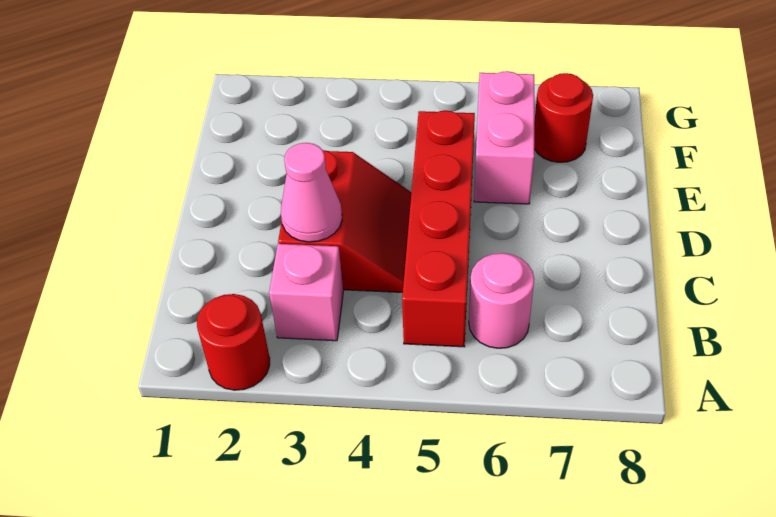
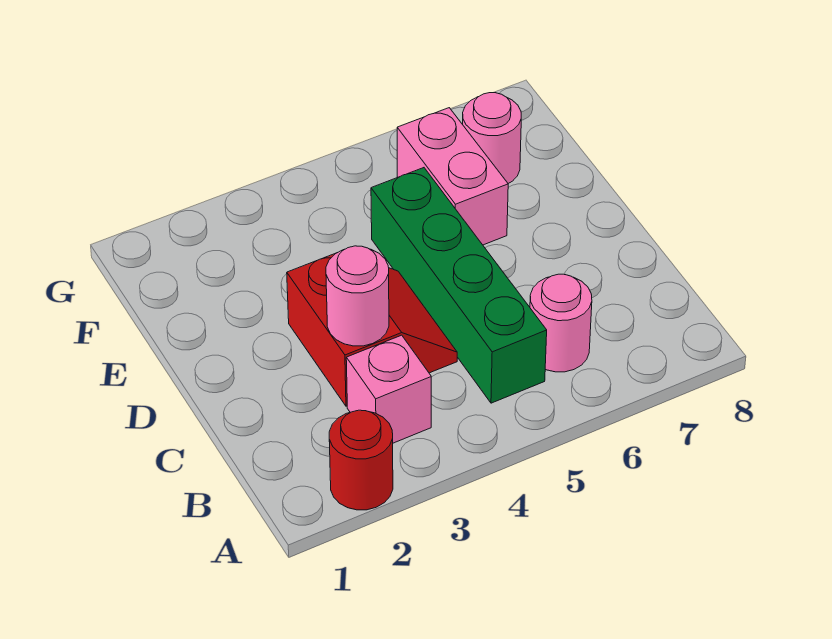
red brick B5:E5 level 1 -> green brick B5:E5 level 1
pink cone C3 level 2 -> pink round brick C3 level 2
red round brick F7 level 1 -> pink round brick F7 level 1

